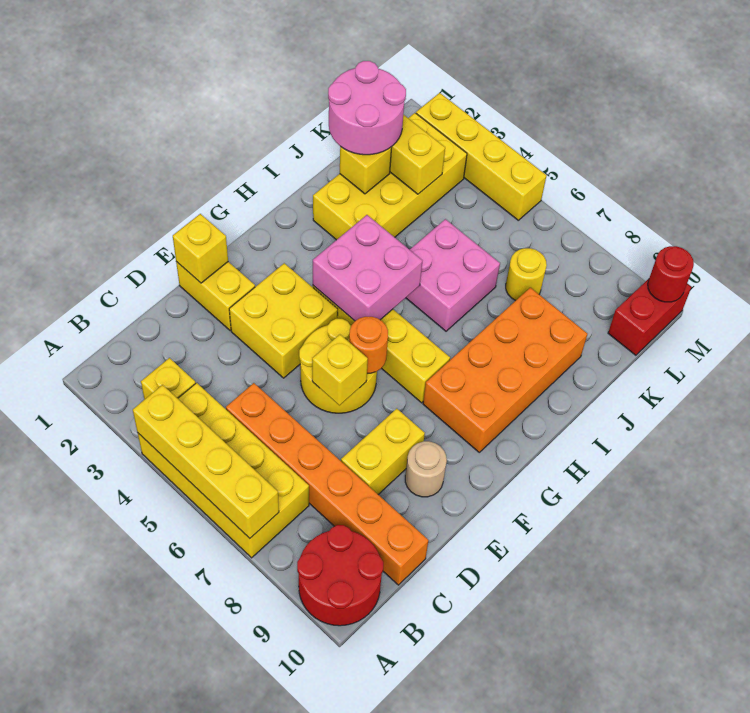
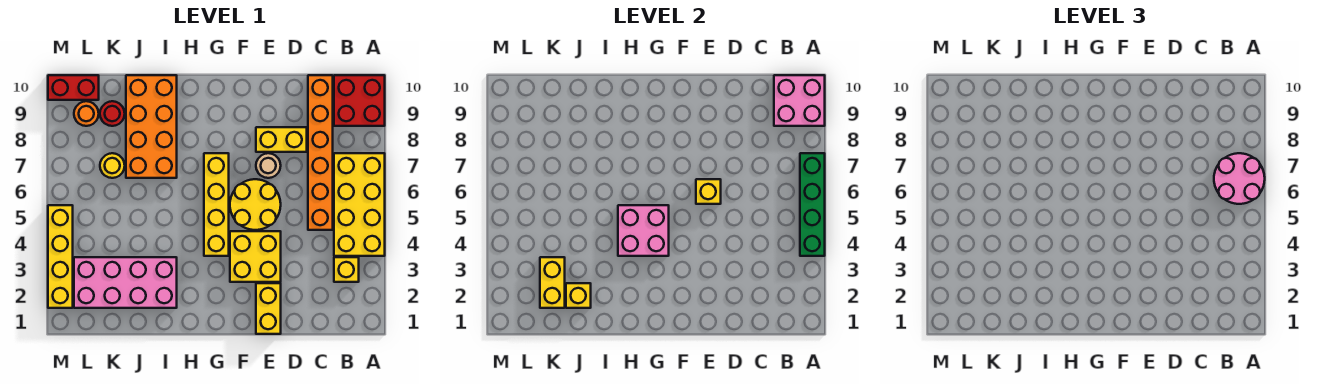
yellow brick A4:A7 level 2 -> green brick A4:A7 level 2
red round brick A9:B10 level 1 -> red brick A9:B10 level 1
yellow brick E1 level 2 -> none
tan round brick E9 level 1 -> tan round brick E7 level 1
orange round brick F6 level 2 -> orange round brick L9 level 1
orange brick G8:J9 level 1 -> orange brick I7:J10 level 1
yellow brick I2:L3 level 1 -> pink brick I2:L3 level 1
pink brick I5:J6 level 1 -> pink brick A9:B10 level 2
pink round brick J1:K2 level 3 -> pink round brick A6:B7 level 3
red round brick M10 level 2 -> red round brick K9 level 1

